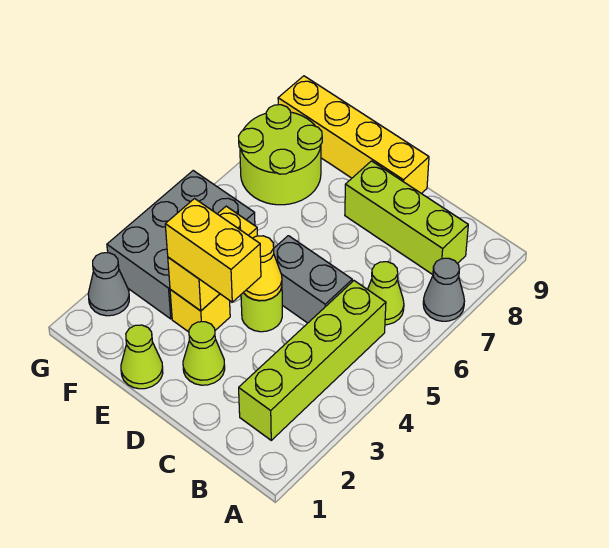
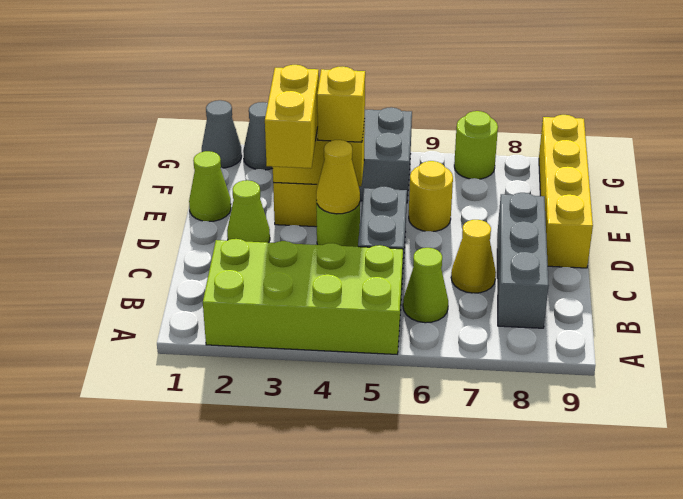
grey cone A7 level 1 -> grey cone G1 level 1
lime brick B2:B5 level 1 -> lime brick A2:B5 level 1
lime brick B8:D8 level 1 -> grey brick B8:D8 level 1
none -> yellow cone C7 level 1
none -> yellow brick E4 level 3
none -> yellow round brick E6 level 1
lime round brick F7:G8 level 1 -> lime round brick G7 level 1

